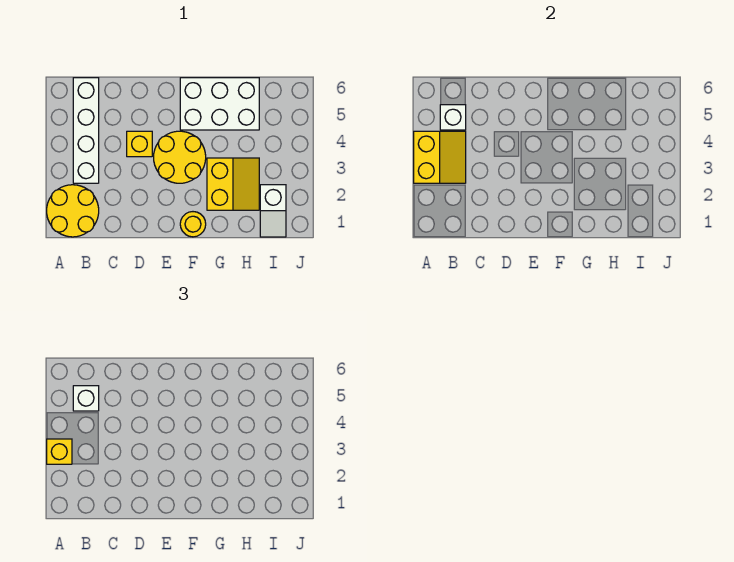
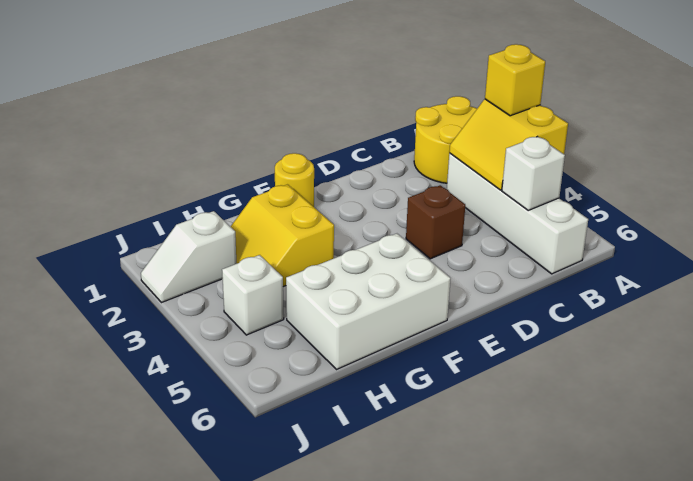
white brick B5 level 3 -> white brick I4 level 1
yellow brick D4 level 1 -> brown brick D4 level 1
yellow round brick E3:F4 level 1 -> none
white slope I1:I2 level 1 top 2 -> white slope I2:J2 level 1 top I

